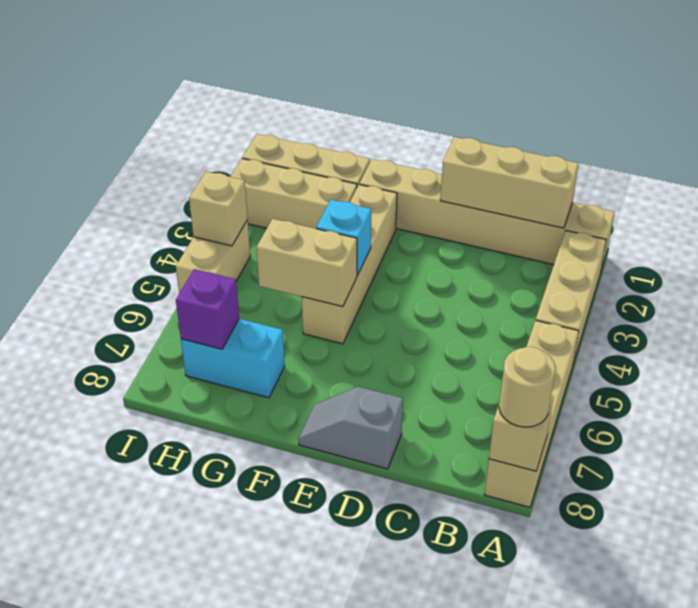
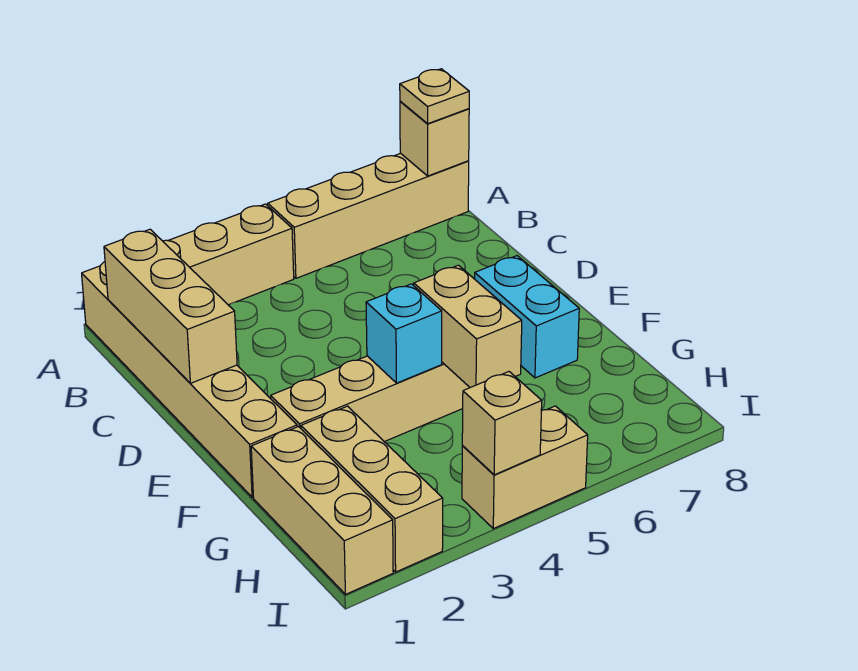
tan round brick A8 level 3 -> tan plate A8 level 3
grey slope D8:E8 level 1 top D -> none
cyan brick G7:H7 level 1 -> cyan brick E7:F7 level 1
purple brick H7 level 2 -> none

